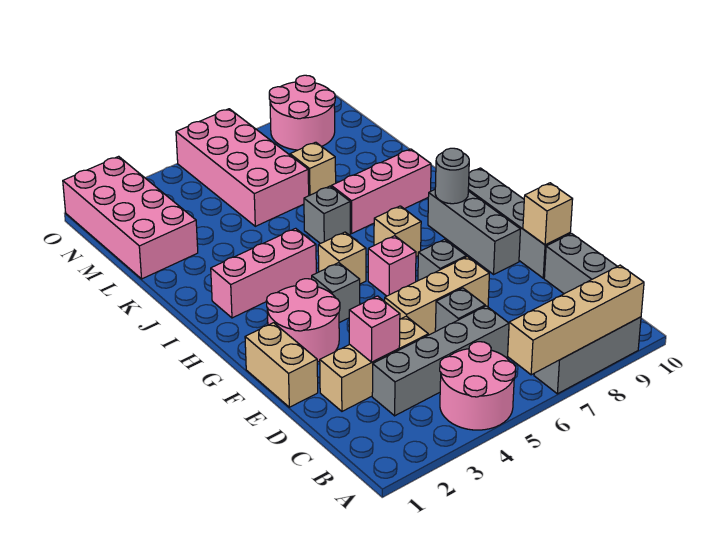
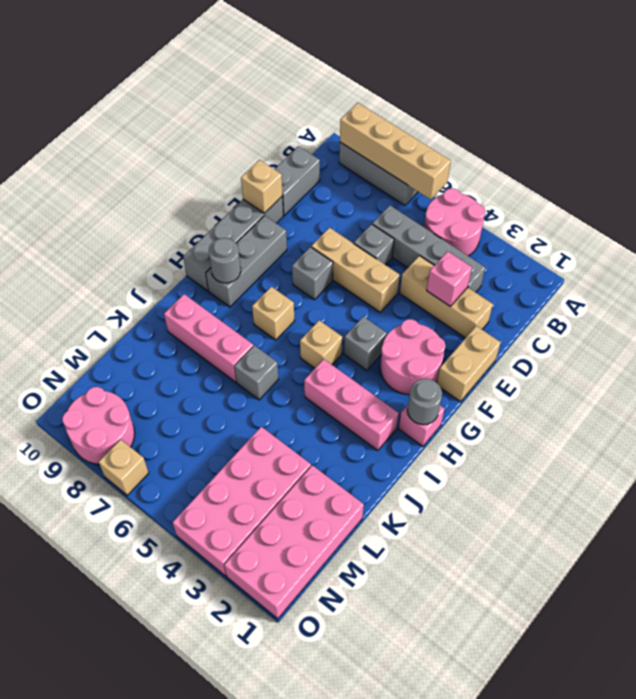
pink brick G6 level 1 -> pink brick H1 level 1
none -> grey round brick H1 level 2
pink brick L5:O6 level 1 -> pink brick L3:O4 level 1
tan brick L7 level 1 -> tan brick O7 level 1

